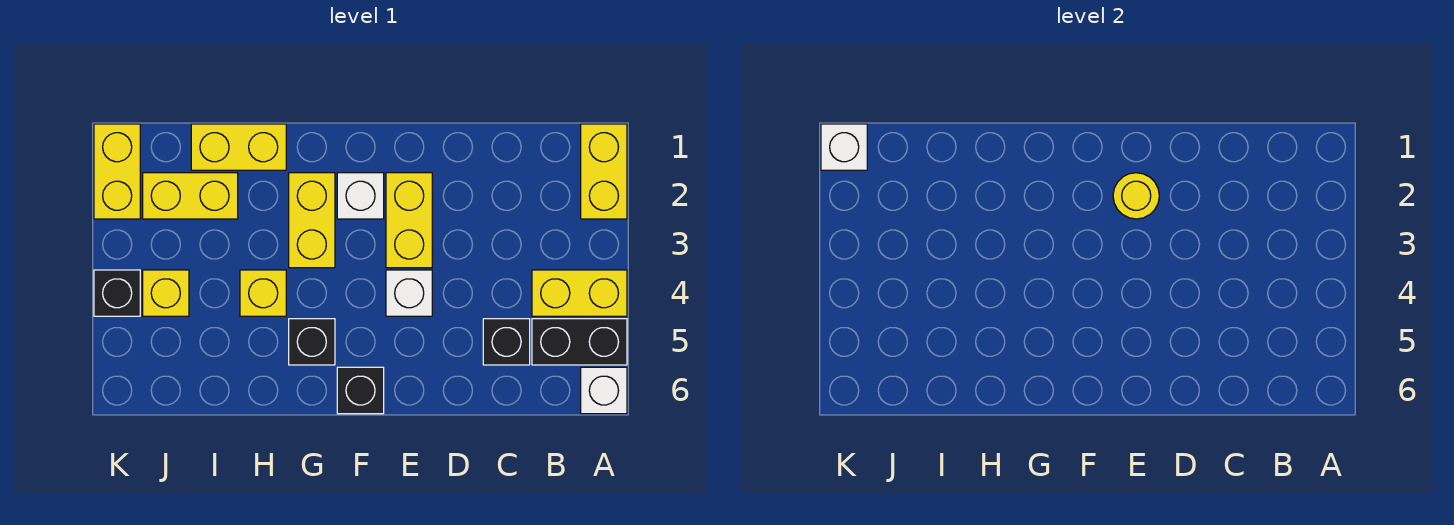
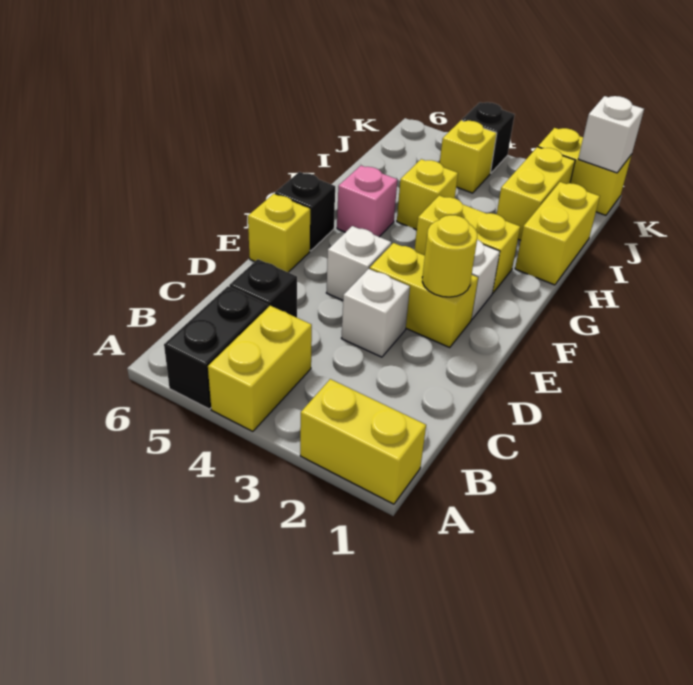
white brick A6 level 1 -> white brick D3 level 1
none -> yellow brick E6 level 1
black brick G5 level 1 -> pink brick G5 level 1

